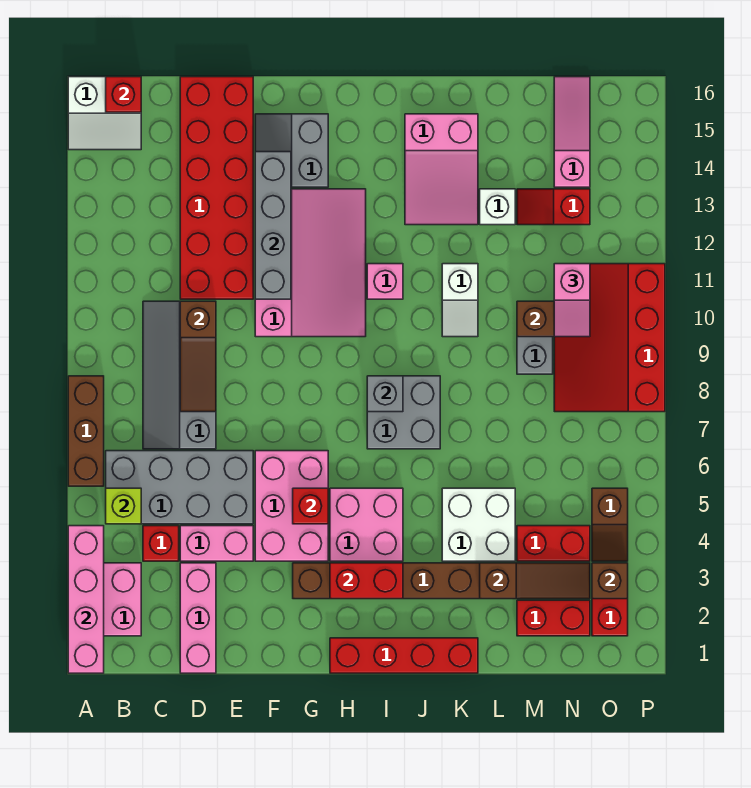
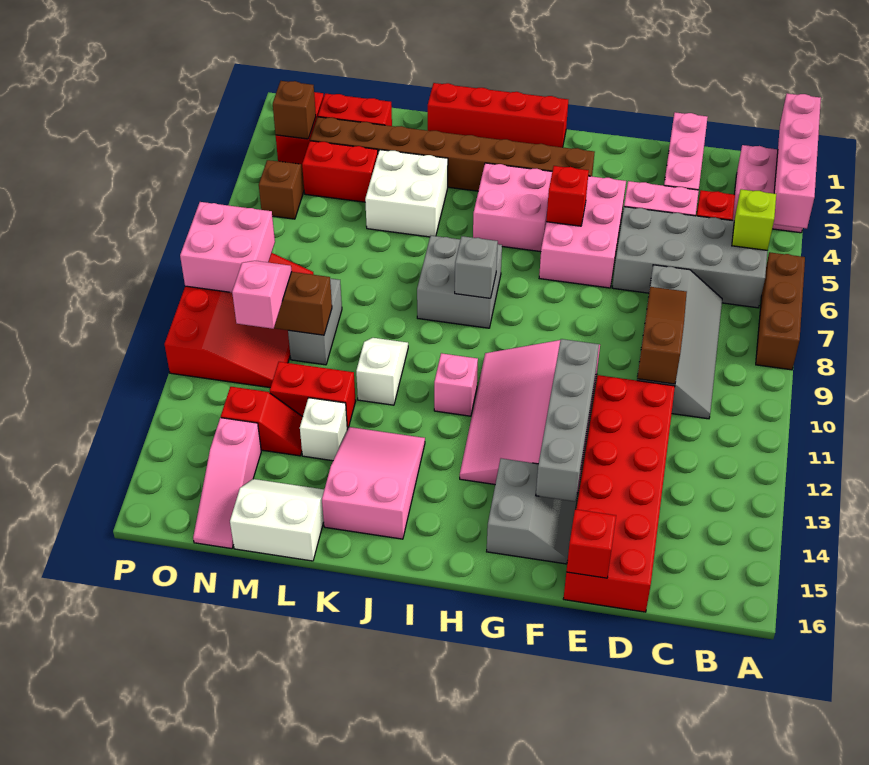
white slope A15:B16 level 1 top 16 -> white slope L15:M16 level 1 top 16
red brick B16 level 2 -> red brick E16 level 2
red brick H3:I3 level 2 -> red brick L12:M12 level 1
brown slope L3:N3 level 2 top L -> none
none -> pink brick O8:P9 level 2

